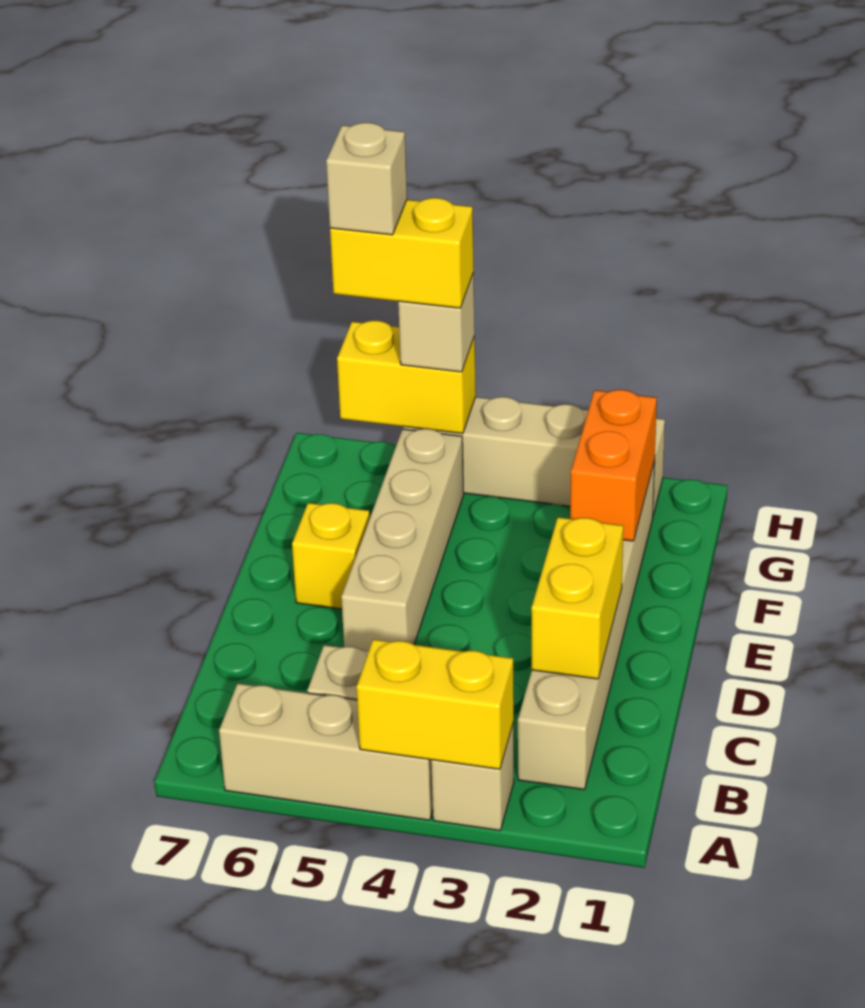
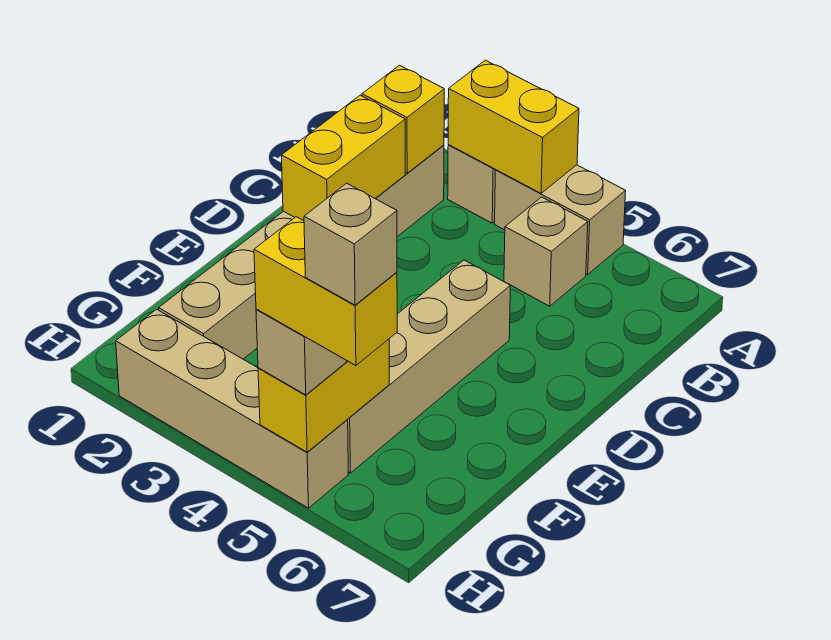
tan brick A4:A6 level 1 -> tan brick A4:A5 level 1
yellow brick E6 level 1 -> yellow brick B2 level 2
orange brick F2:G2 level 2 -> none
yellow brick H5:H6 level 2 -> yellow brick G5:H5 level 2

